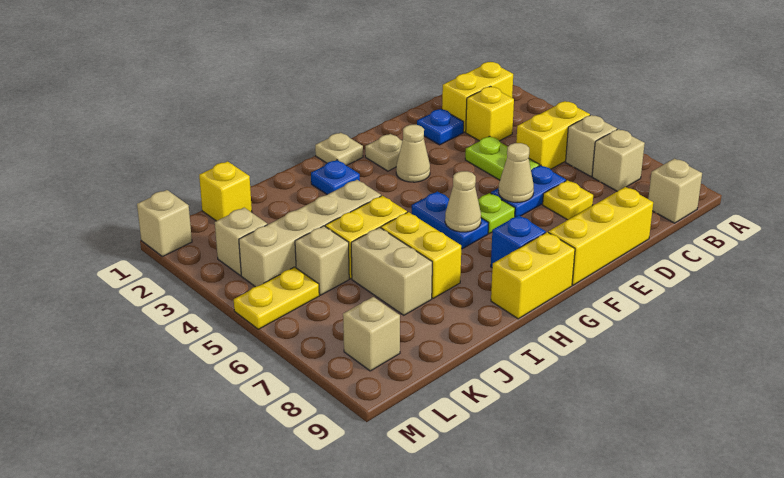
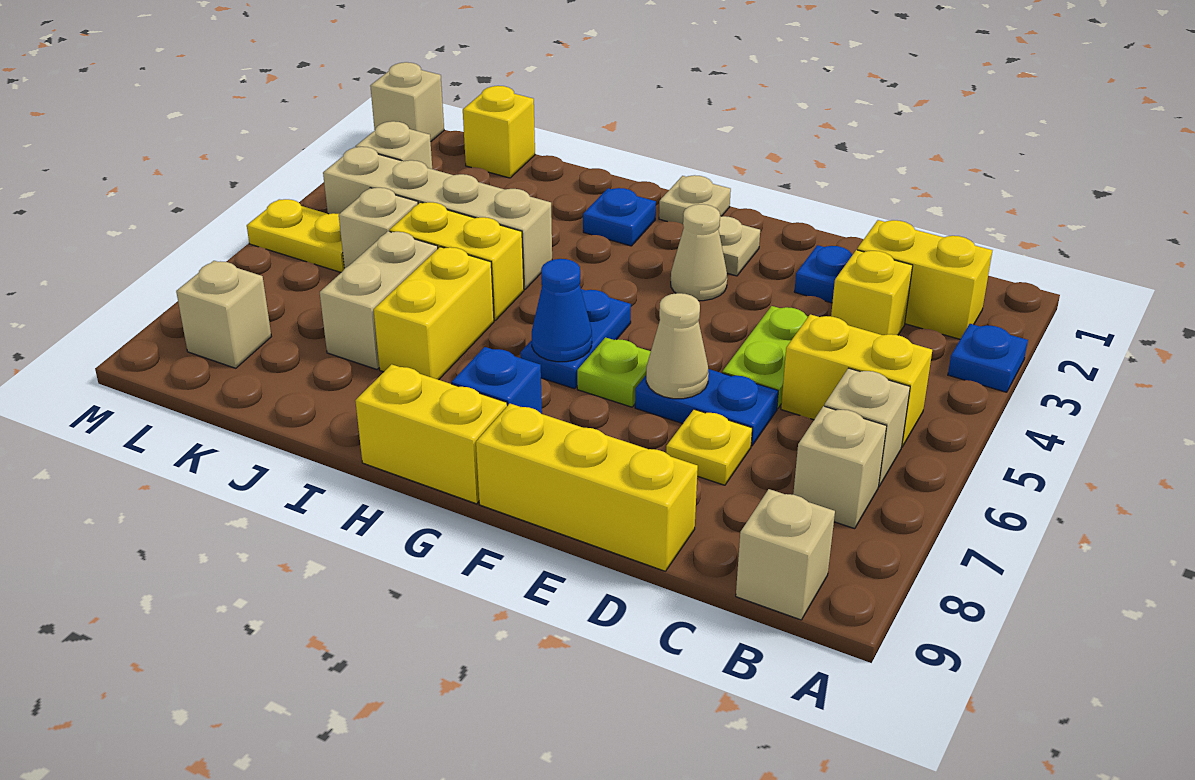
none -> blue plate A3 level 1
tan cone G6 level 2 -> blue cone G6 level 2

